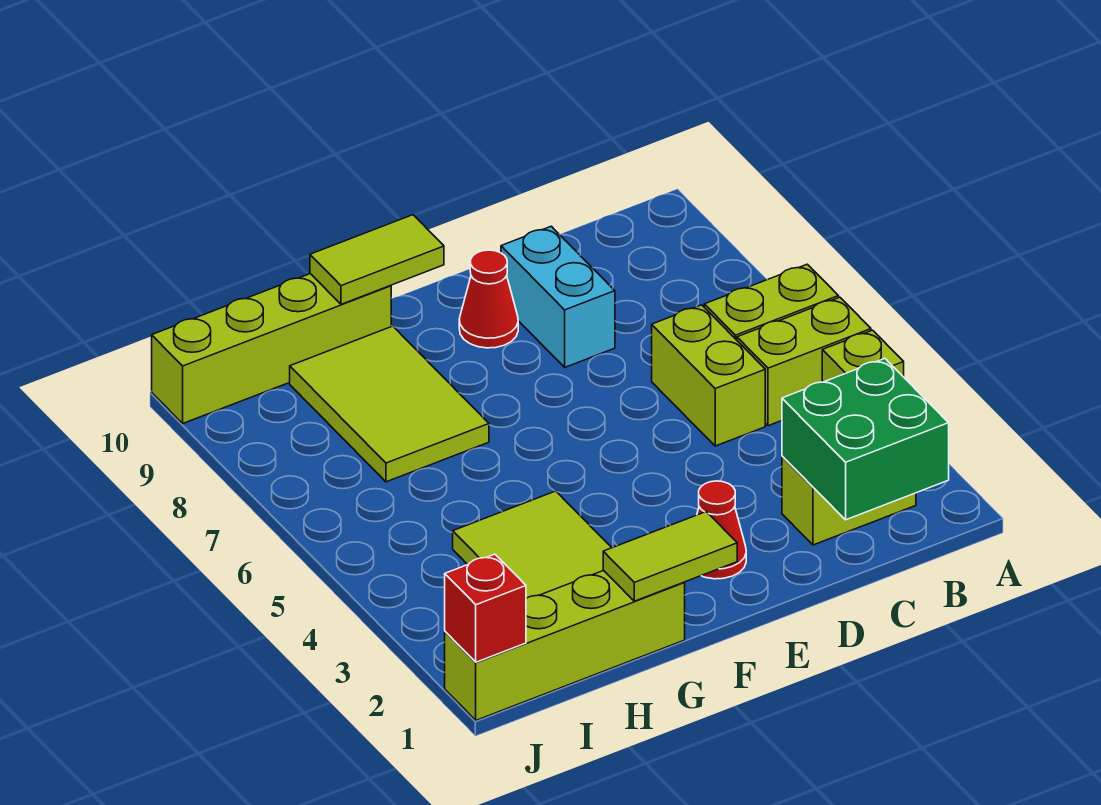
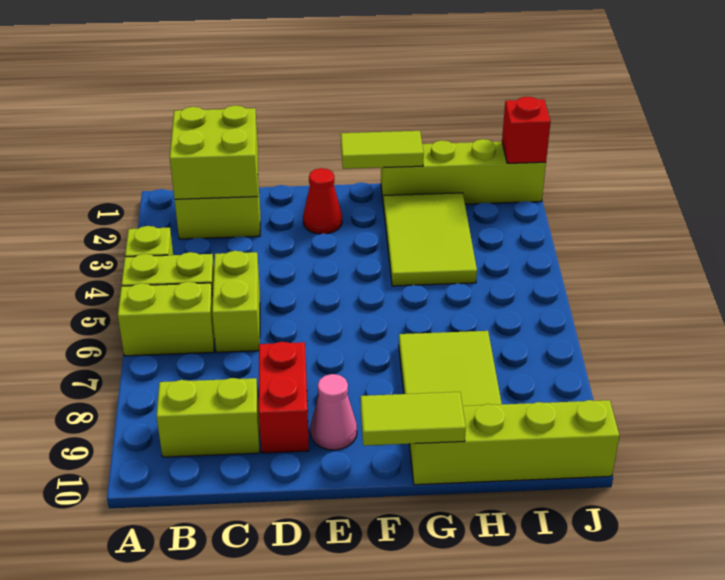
green brick B1:C2 level 2 -> lime brick B1:C2 level 2
none -> lime brick B9:C9 level 1
cyan brick D8:D9 level 1 -> red brick D8:D9 level 1
red cone E9 level 1 -> pink cone E9 level 1

